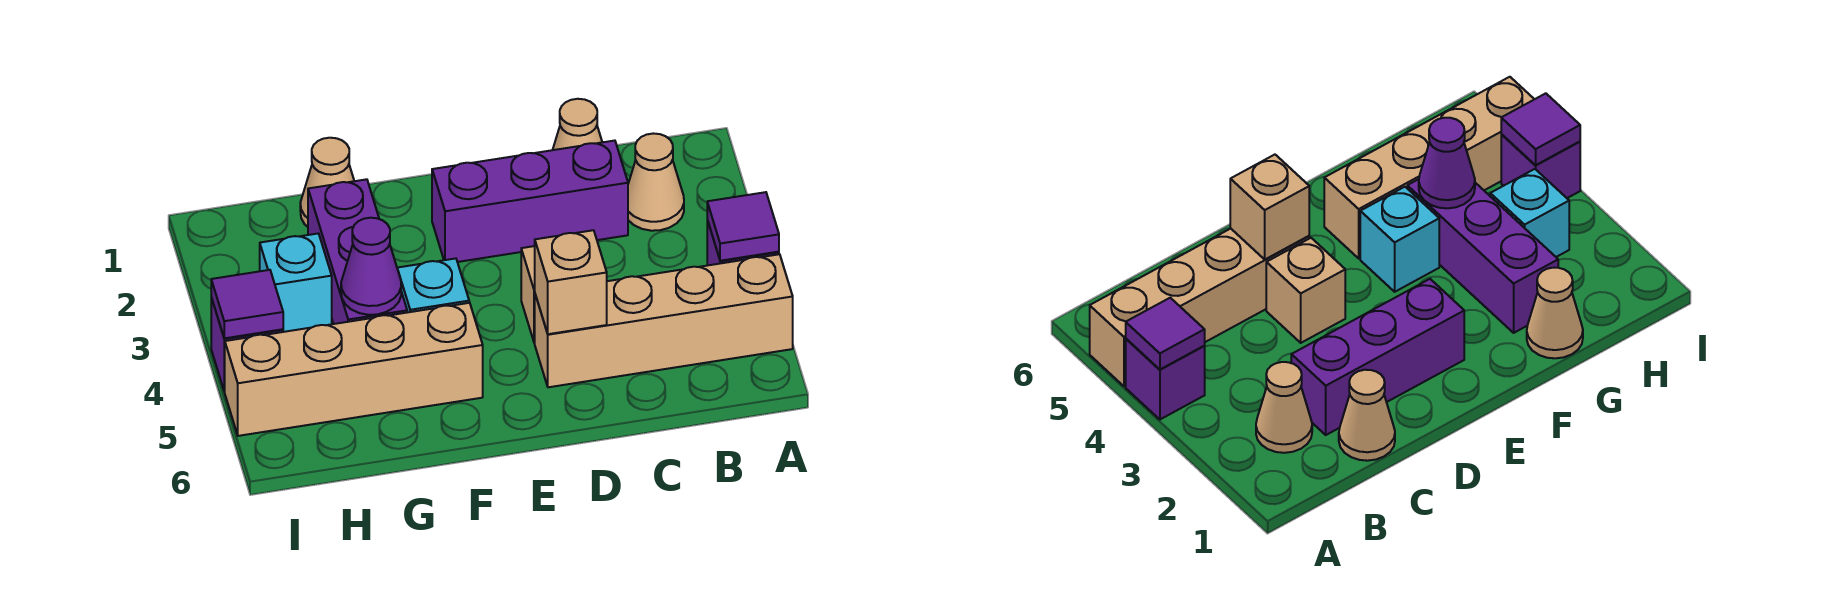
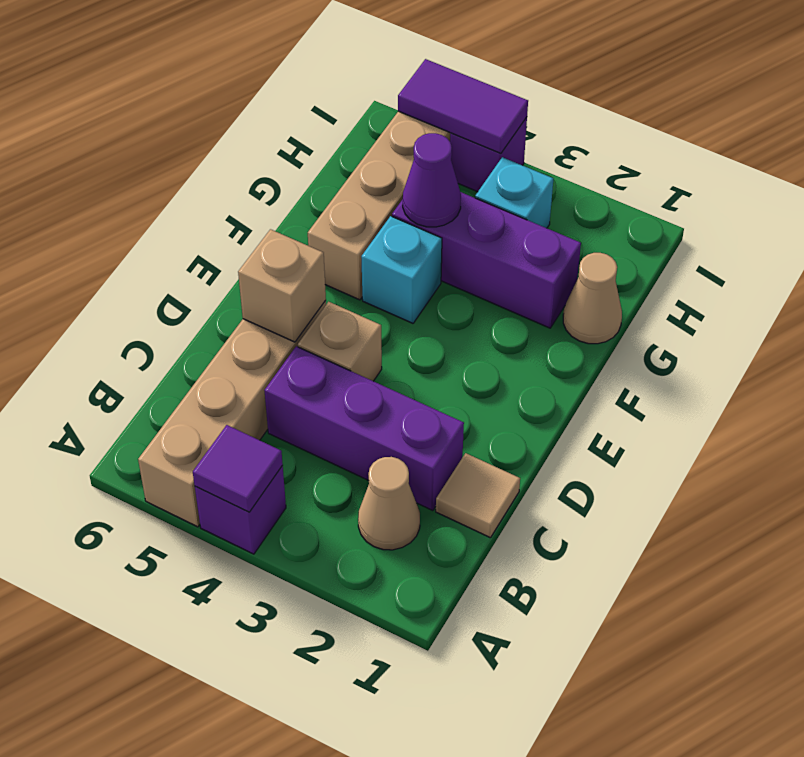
tan cone C1 level 1 -> tan tile C1 level 1
purple brick C2:E2 level 1 -> purple brick C2:C4 level 1
purple tile I4 level 2 -> purple tile I4:I5 level 2

